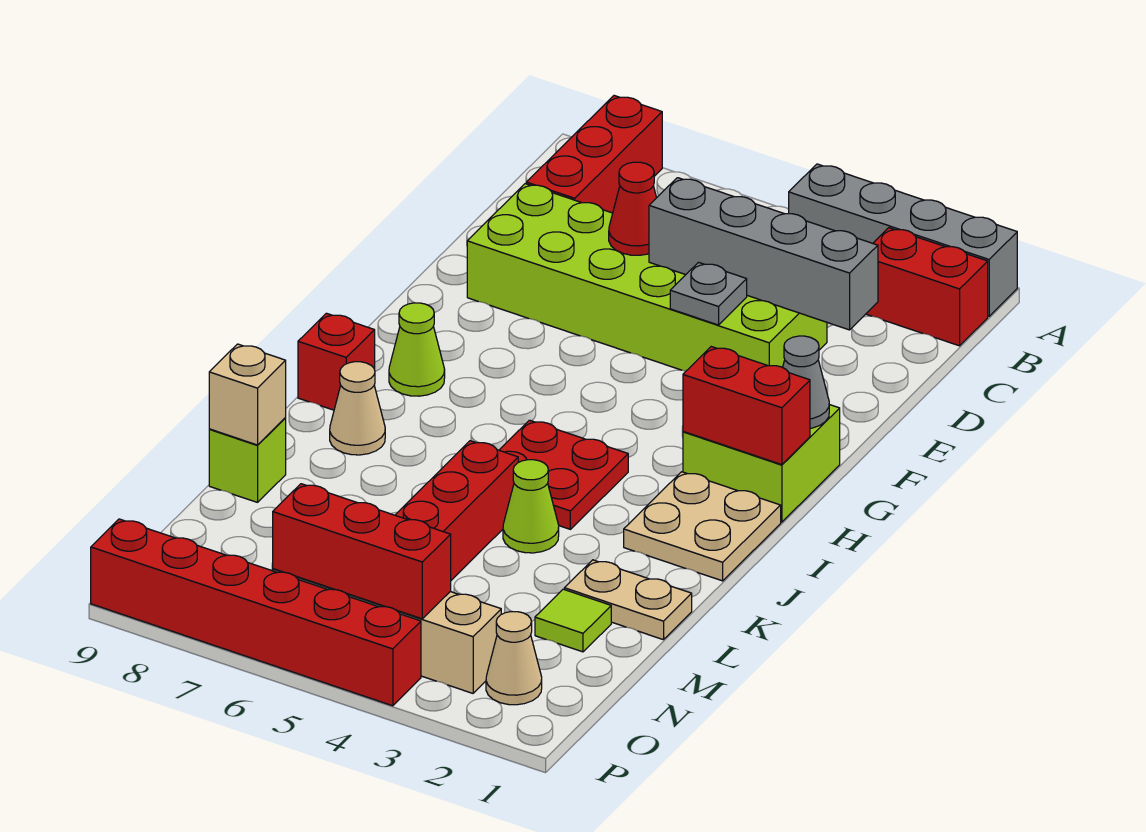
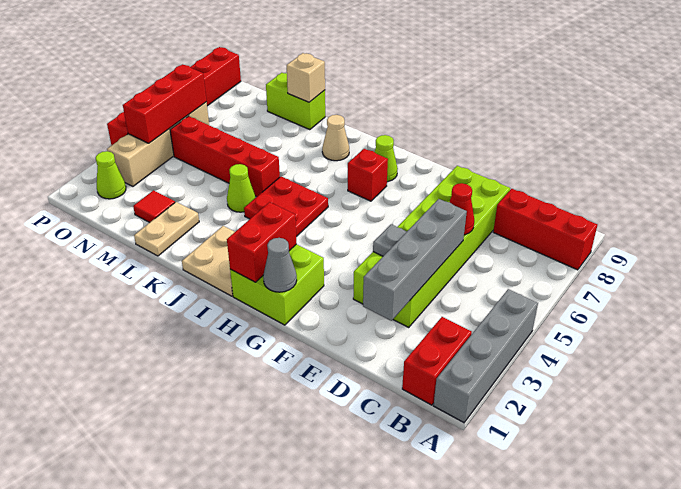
red brick I9 level 1 -> red brick H7 level 1
lime brick L9 level 1 -> lime brick L9:M9 level 1
lime tile M2 level 1 -> red tile M2 level 1
tan cone O2 level 1 -> lime cone O2 level 1

